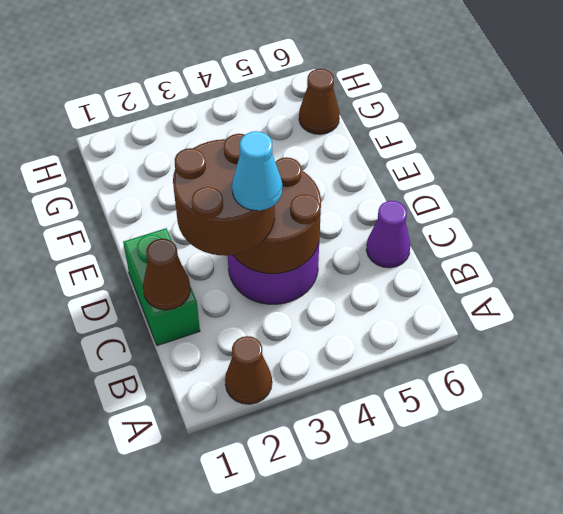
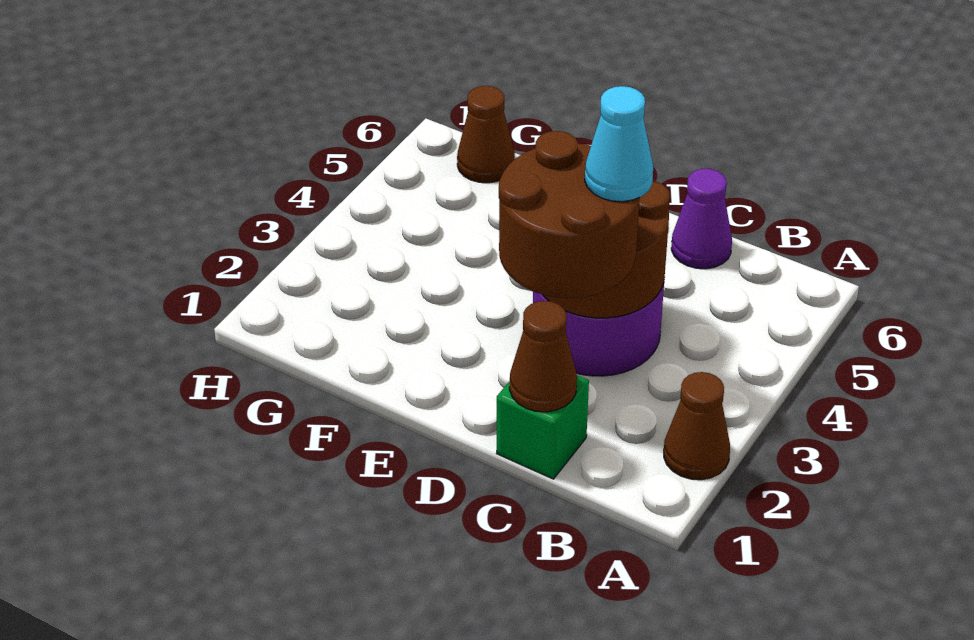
green brick C1:D1 level 1 -> green brick C1 level 1

